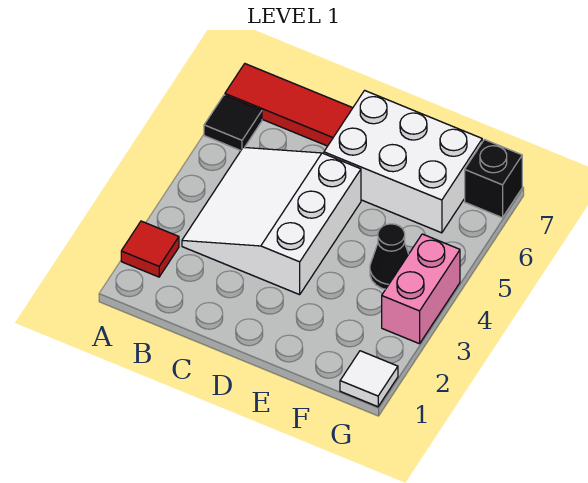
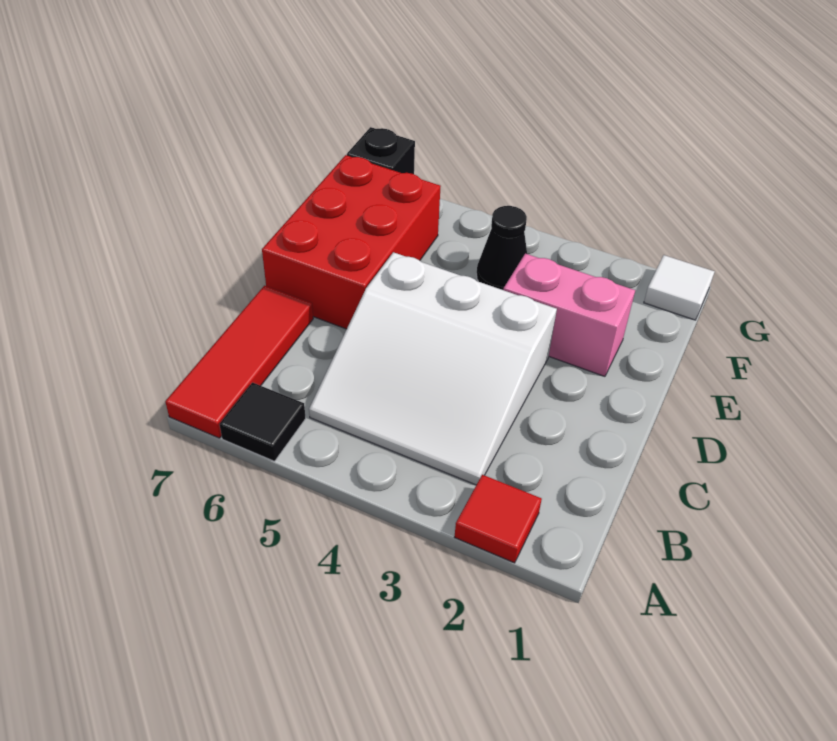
white brick D6:F7 level 1 -> red brick D6:F7 level 1
pink brick G3:G4 level 1 -> pink brick E2:E3 level 1

